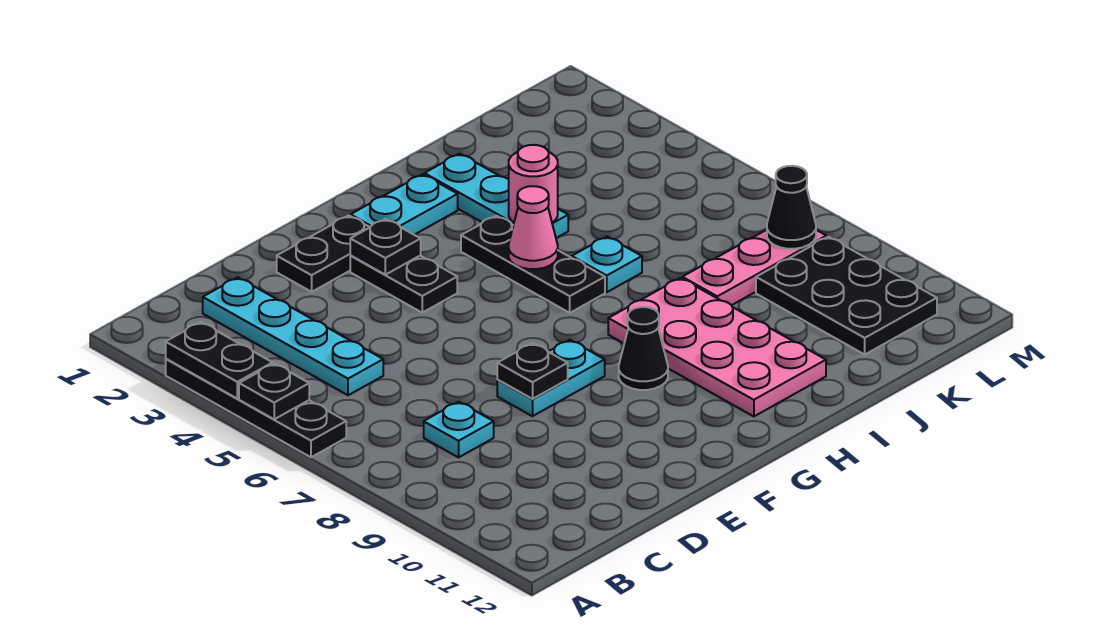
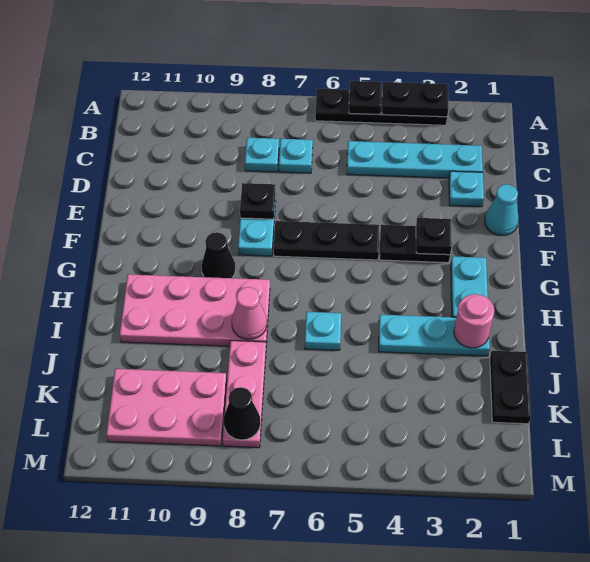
none -> cyan plate C7 level 1
none -> cyan plate D2 level 1
none -> cyan cone E1 level 1
black plate E2:F2 level 1 -> black plate J1:K1 level 1
black plate H4:H6 level 1 -> black plate F5:F7 level 1
pink cone H5 level 2 -> pink cone I8 level 2
pink round brick I4 level 2 -> pink round brick I2 level 2
black plate K9:L11 level 1 -> pink plate K9:L11 level 1

